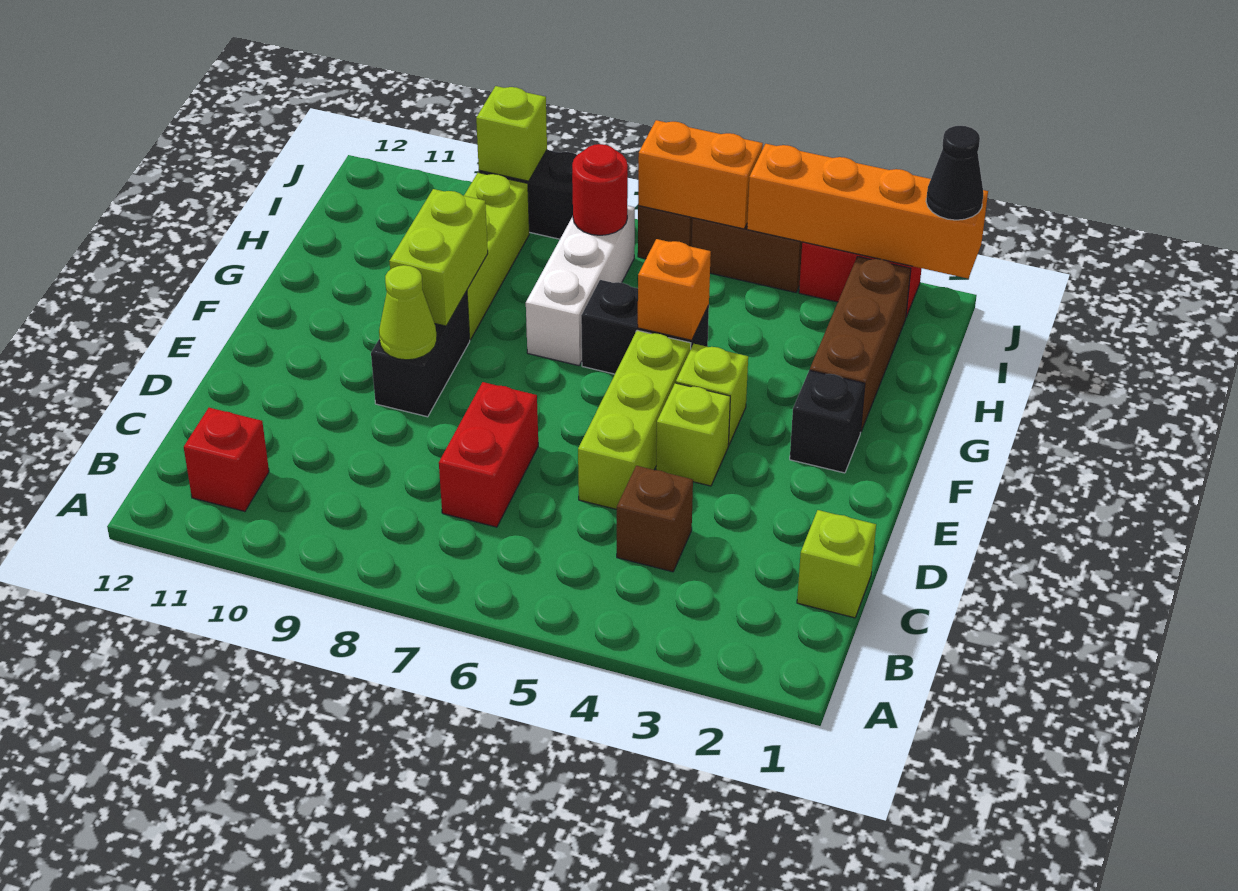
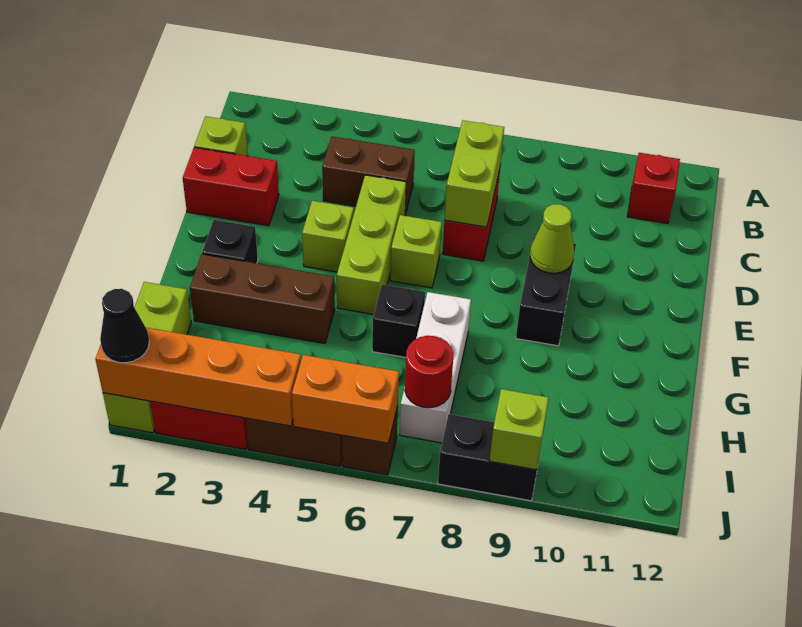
brown brick C4 level 1 -> brown brick C4:C5 level 1
none -> red brick D1:D2 level 1
lime brick F4 level 1 -> lime brick E6 level 1
lime brick F9:G9 level 2 -> lime brick C7:D7 level 2
brown brick G2:I2 level 1 -> brown brick G2:G4 level 1
black brick G5:G6 level 1 -> black brick G6 level 1
orange brick G5 level 2 -> none
lime brick G9:I9 level 1 -> lime brick H1:J1 level 1

